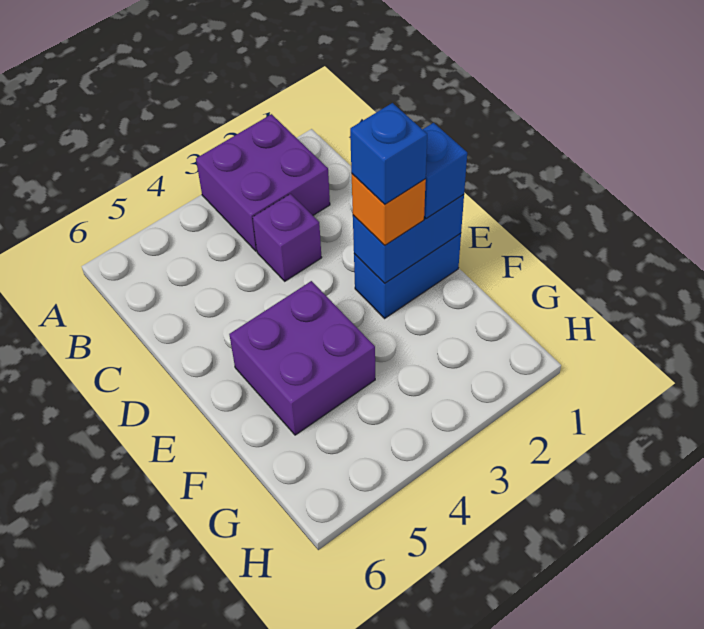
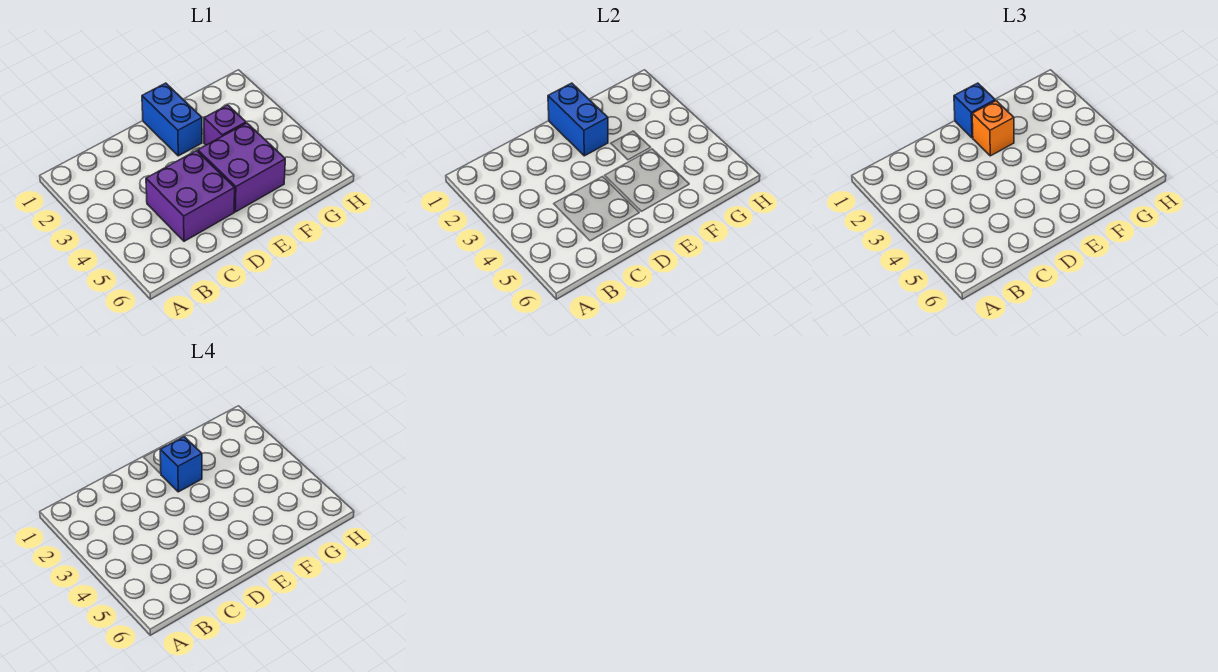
purple brick A2:B3 level 1 -> purple brick C4:D5 level 1
purple brick C3 level 1 -> purple brick F3 level 1

